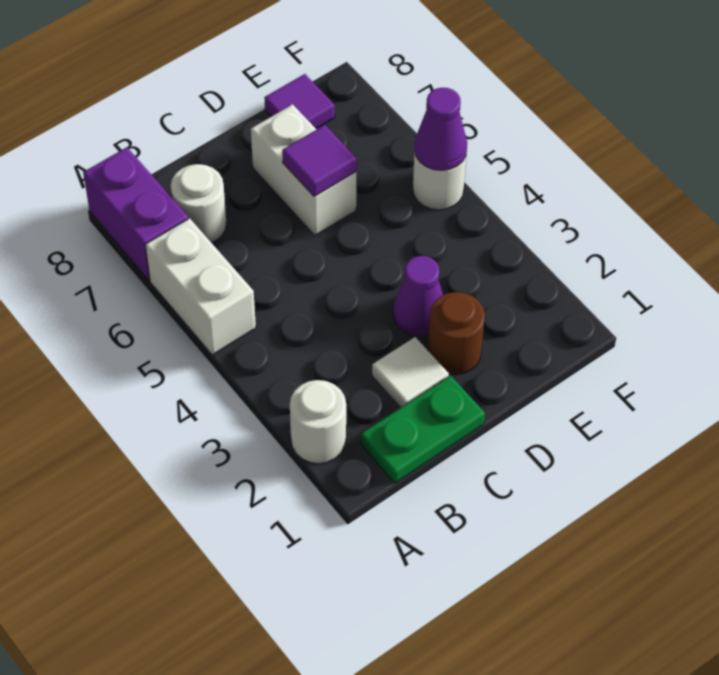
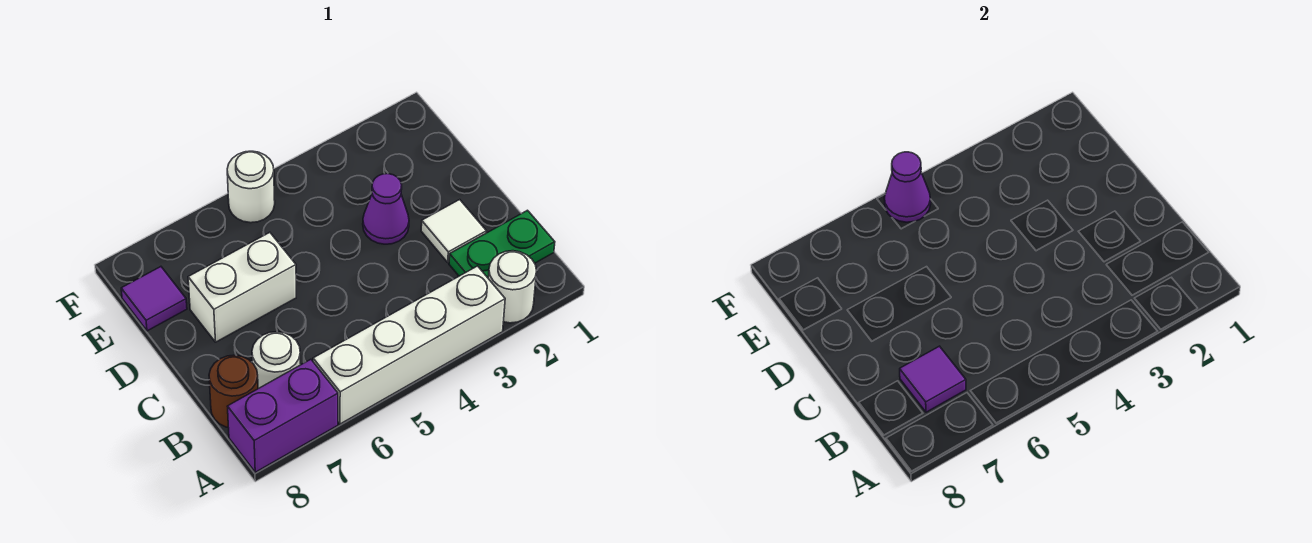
white brick A5:A6 level 1 -> white brick A3:A6 level 1
green plate B1:C1 level 1 -> green plate B1:B2 level 1
brown round brick D2 level 1 -> brown round brick B8 level 1
purple tile D6 level 2 -> purple tile B7 level 2

